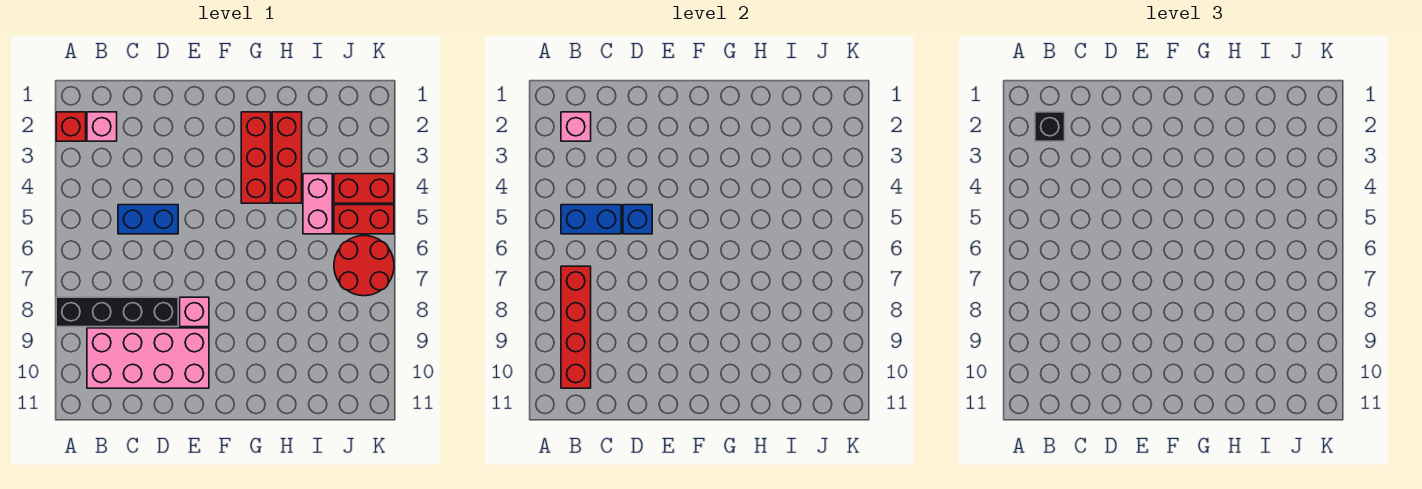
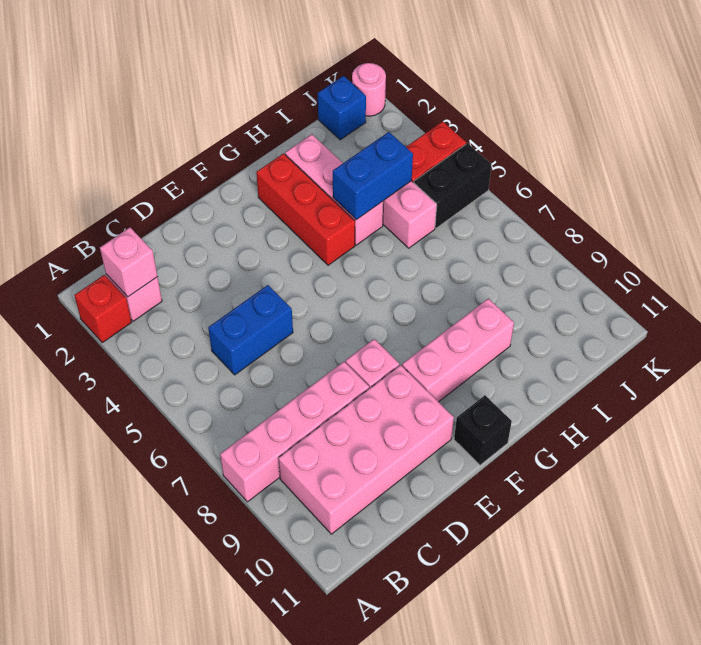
black brick A8:D8 level 1 -> pink brick A8:D8 level 1
black brick B2 level 3 -> black brick F11 level 1
blue brick B5:C5 level 2 -> blue brick H4:I4 level 2
red brick B7:B10 level 2 -> none
blue brick D5 level 2 -> blue brick J1 level 1
none -> pink brick F9:H9 level 1
red brick H2:H4 level 1 -> pink brick H2:H4 level 1
red brick J5:K5 level 1 -> black brick J5:K5 level 1
red round brick J6:K7 level 1 -> none
none -> pink round brick K1 level 1

